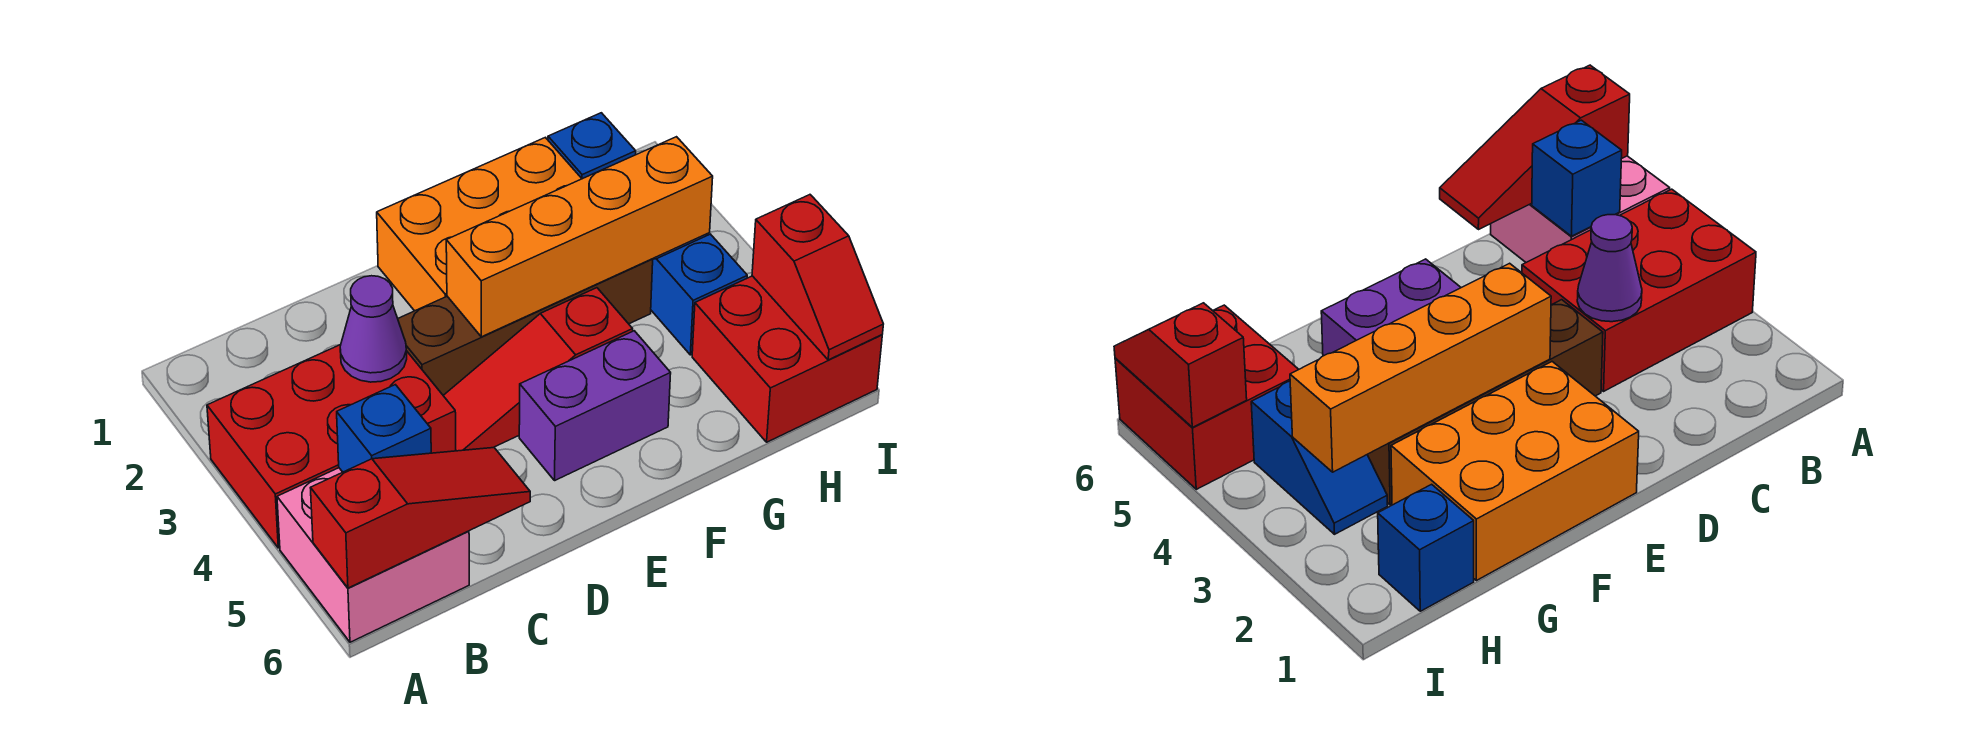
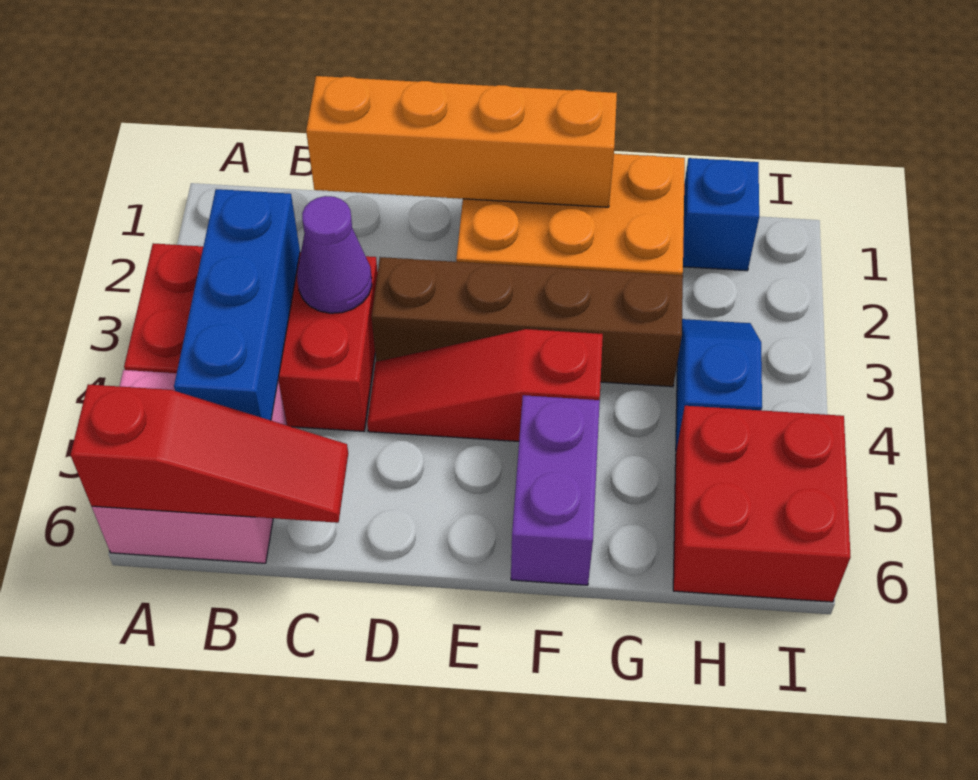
blue brick B5 level 2 -> blue brick B3:B5 level 2
orange brick E3:H3 level 2 -> orange brick C1:F1 level 2
purple brick E5:F5 level 1 -> purple brick F5:F6 level 1
red slope I5:I6 level 2 top 5 -> none

